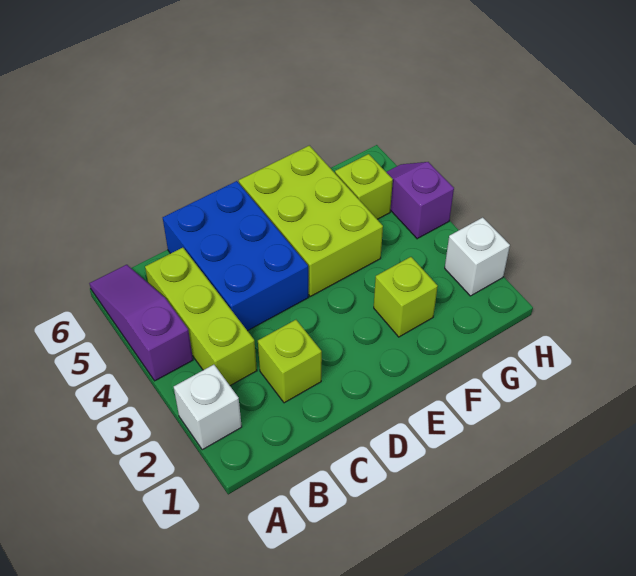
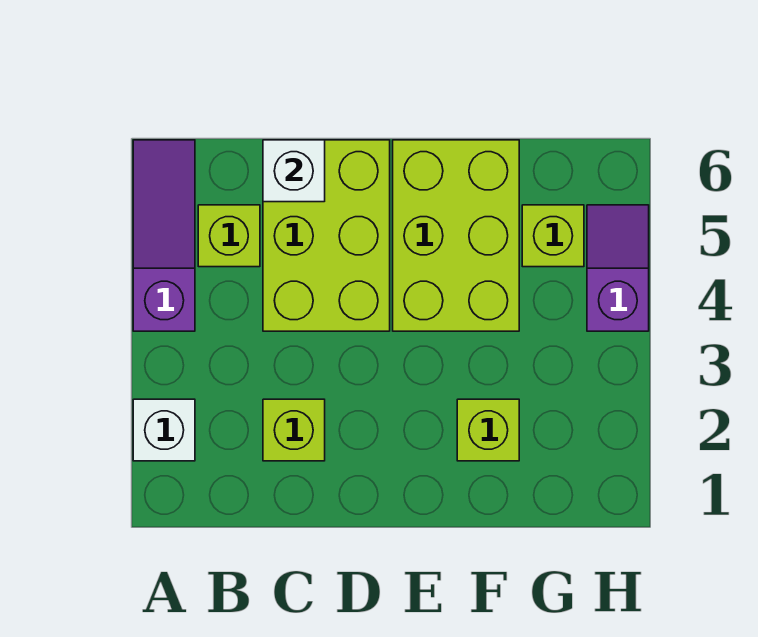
lime brick B3:B5 level 1 -> lime brick B5 level 1
blue brick C4:D6 level 1 -> lime brick C4:D6 level 1
white brick H2 level 1 -> white brick C6 level 2

